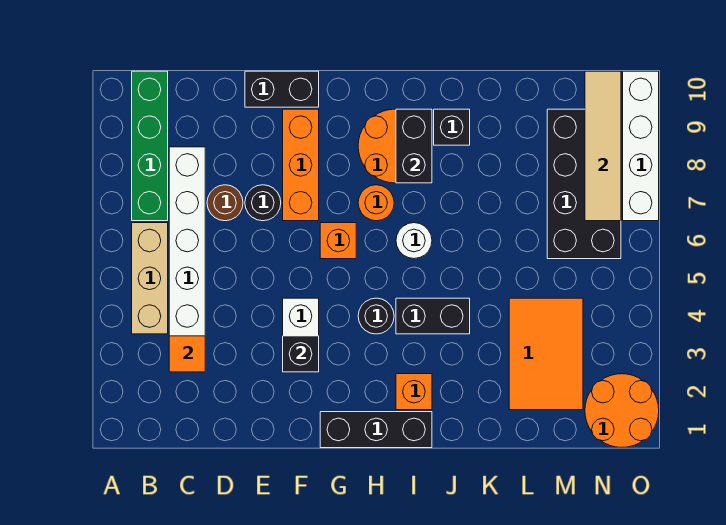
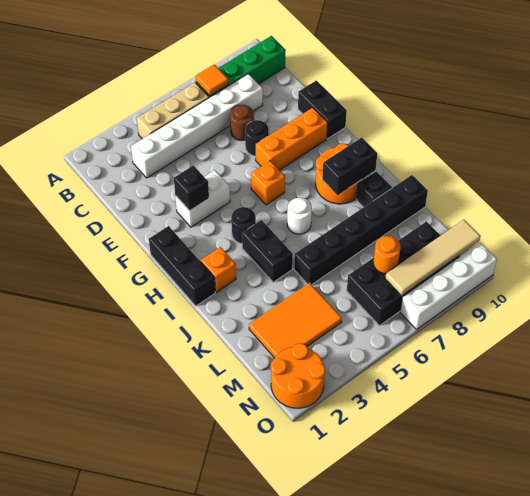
orange tile C3 level 2 -> orange tile B7 level 2
orange round brick H7 level 1 -> orange round brick M7 level 2
none -> black brick K5:K10 level 1

